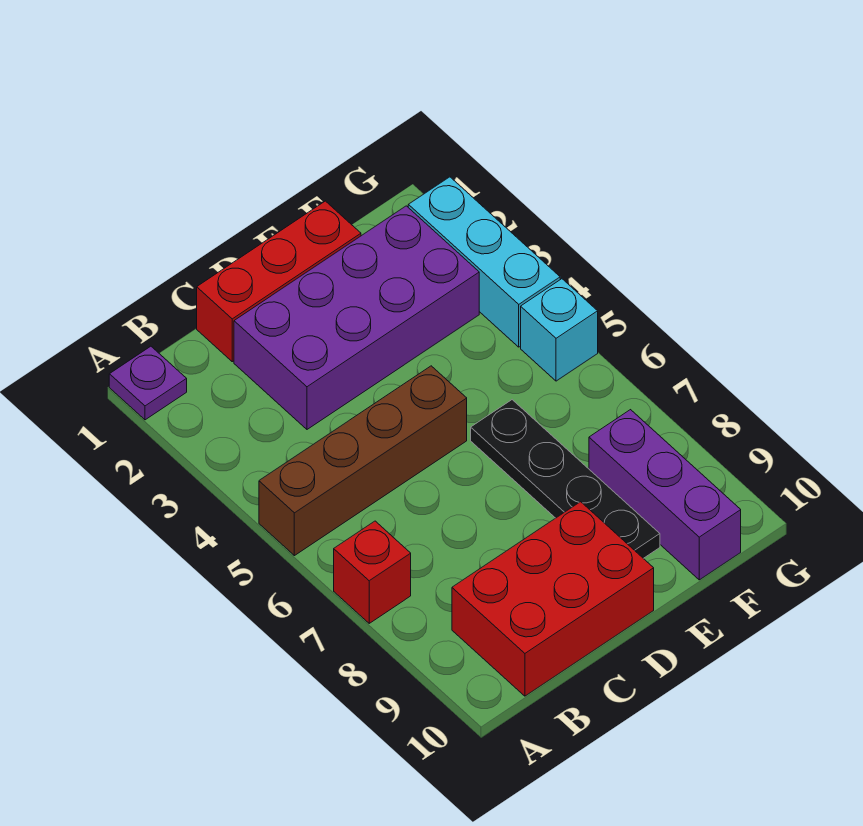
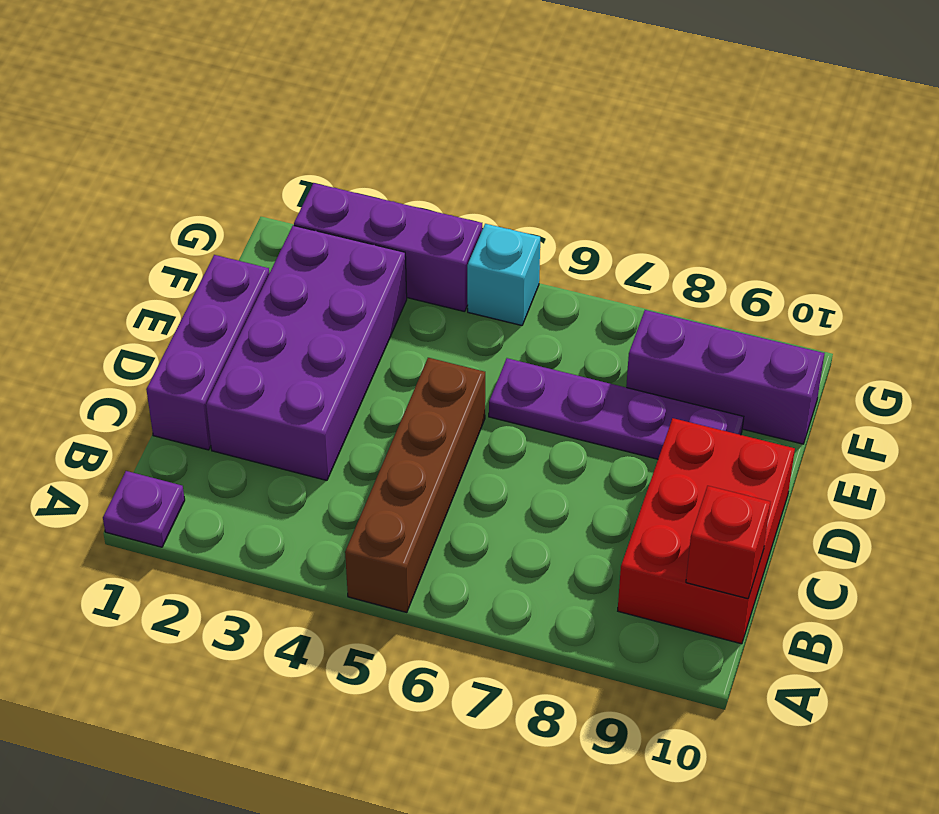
red brick A7 level 1 -> red brick B10 level 2
red brick C1:E1 level 1 -> purple brick C1:E1 level 1
black plate E6:E9 level 1 -> purple plate E6:E9 level 1
cyan brick G2:G4 level 1 -> purple brick G2:G4 level 1

